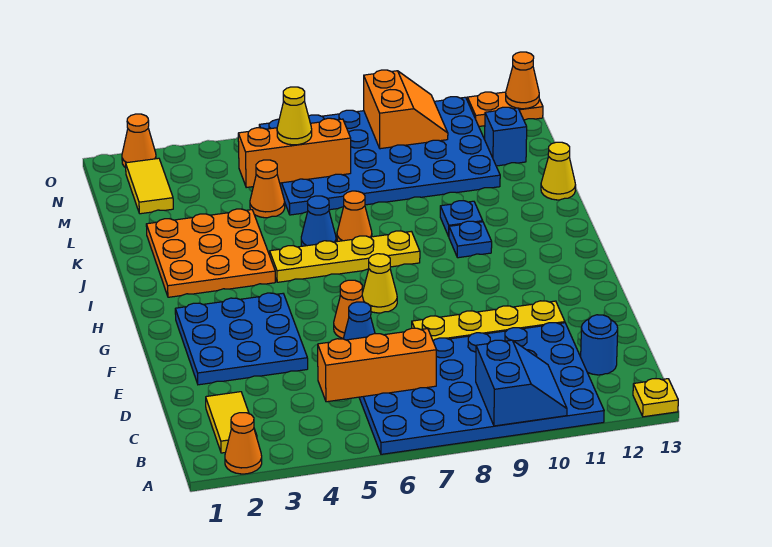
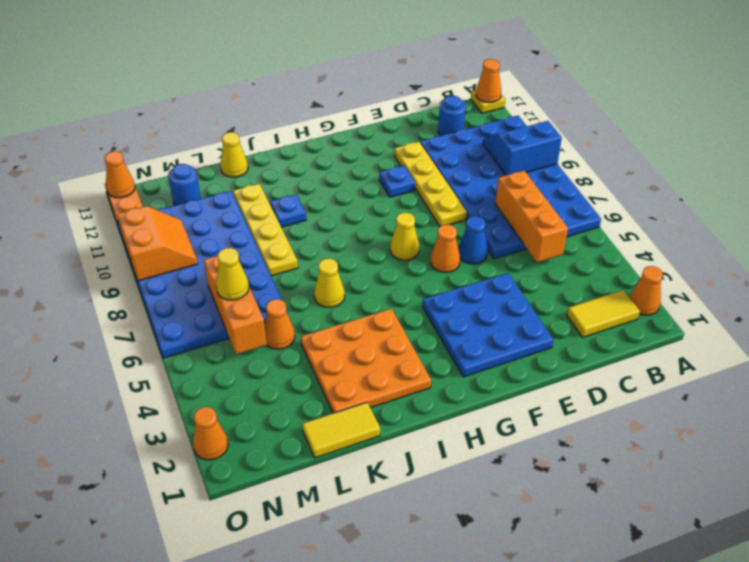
yellow plate I5:I8 level 1 -> yellow plate K8:K11 level 1
blue plate I10 level 1 -> blue plate F10 level 1
blue cone J6 level 1 -> yellow cone J6 level 1
orange cone J7 level 1 -> orange cone A13 level 2
yellow tile M2:N2 level 1 -> yellow tile K1:L1 level 1
blue brick M12 level 1 -> blue round brick M12 level 1
orange slope N9:O10 level 2 top 9 -> orange slope N9:O10 level 2 top O

